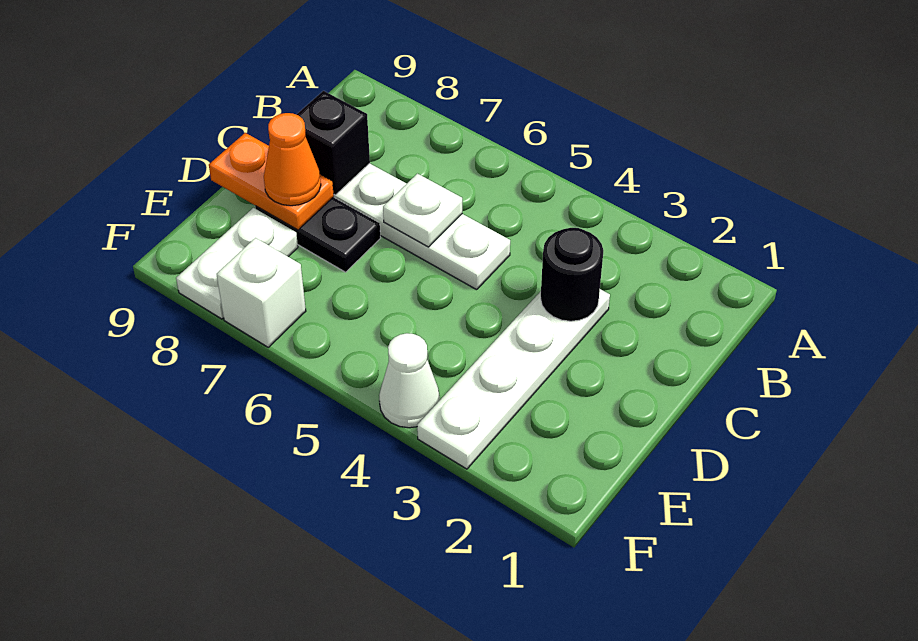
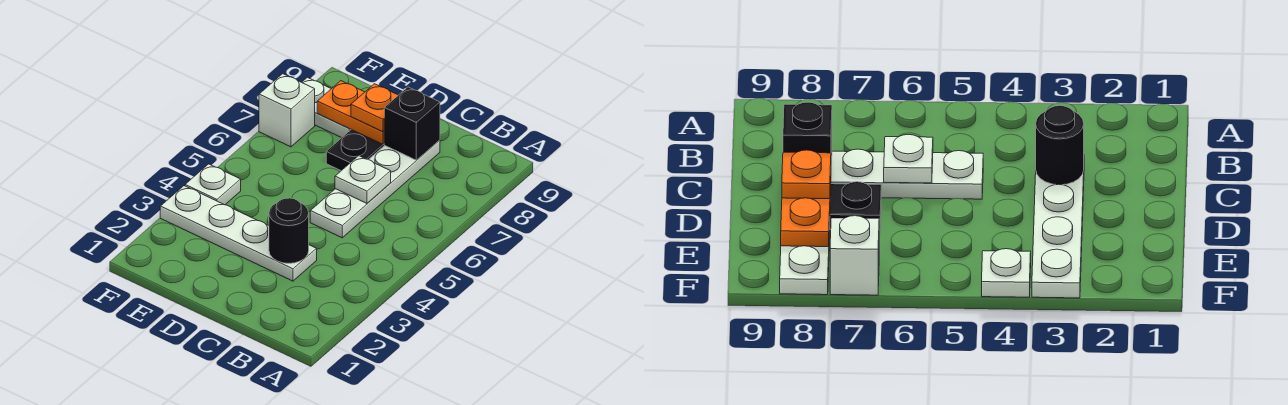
orange plate D8:D9 level 2 -> orange plate D8:E8 level 2
orange cone D8 level 3 -> orange plate D8 level 3
white cone F4 level 1 -> white plate F4 level 1

